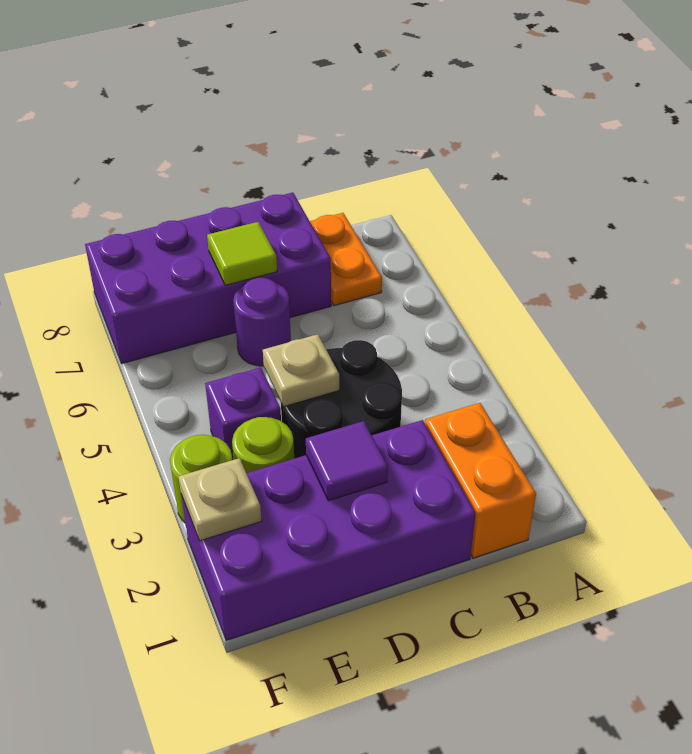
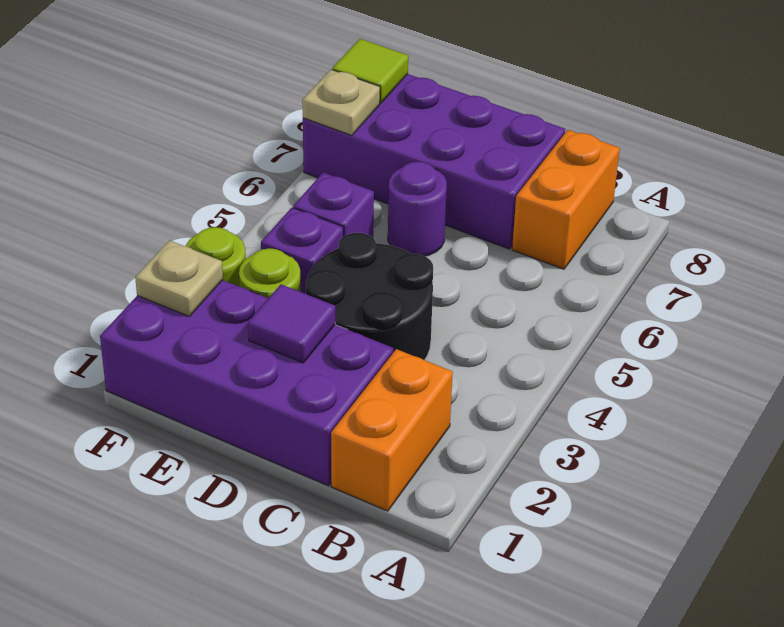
orange plate B7:B8 level 1 -> orange brick B7:B8 level 1
tan plate D4 level 2 -> tan plate F7 level 2
lime tile D7 level 2 -> lime tile F8 level 2
none -> purple brick E5 level 1

